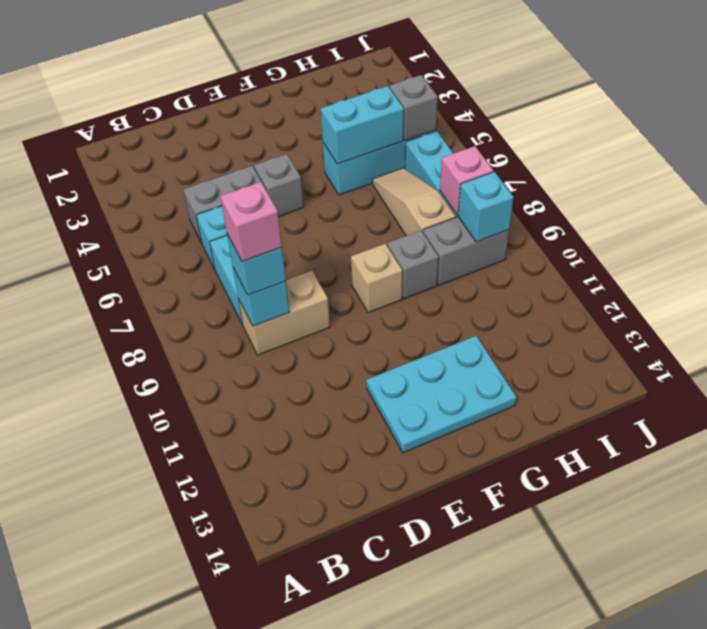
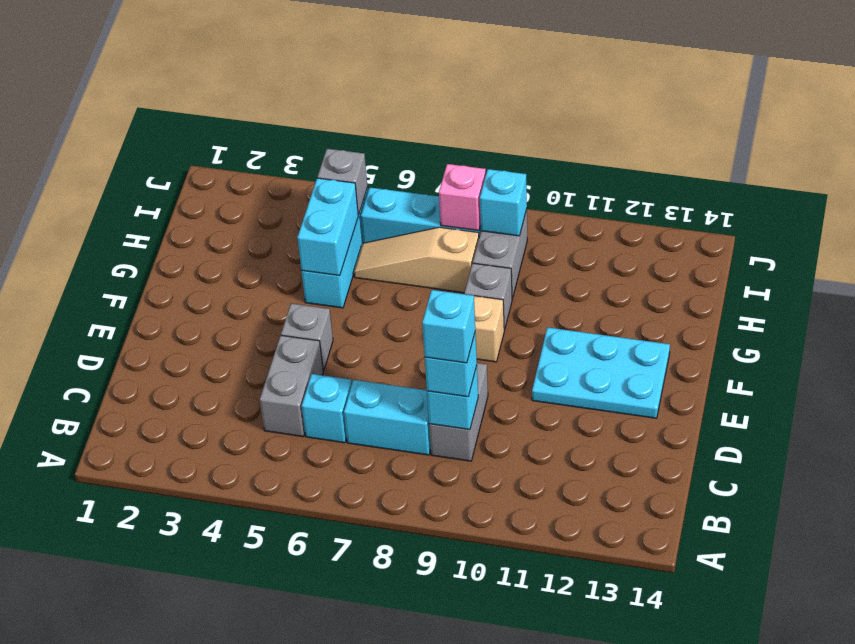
tan brick C9:D9 level 1 -> grey brick C9:D9 level 1
pink brick C9 level 4 -> cyan brick C9 level 4
cyan plate E12:G13 level 1 -> cyan plate E11:F13 level 1

